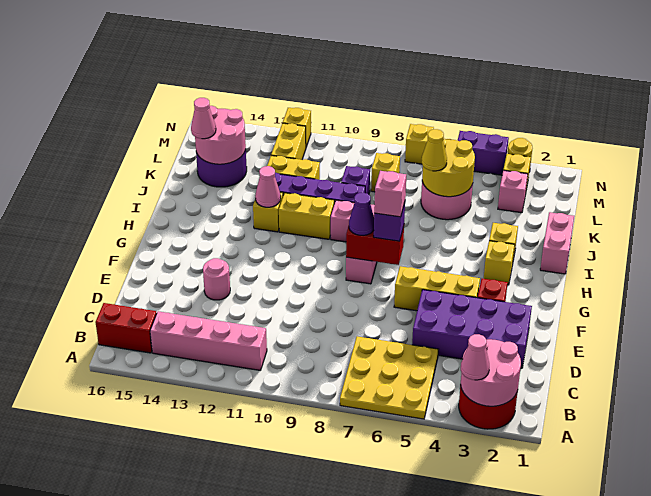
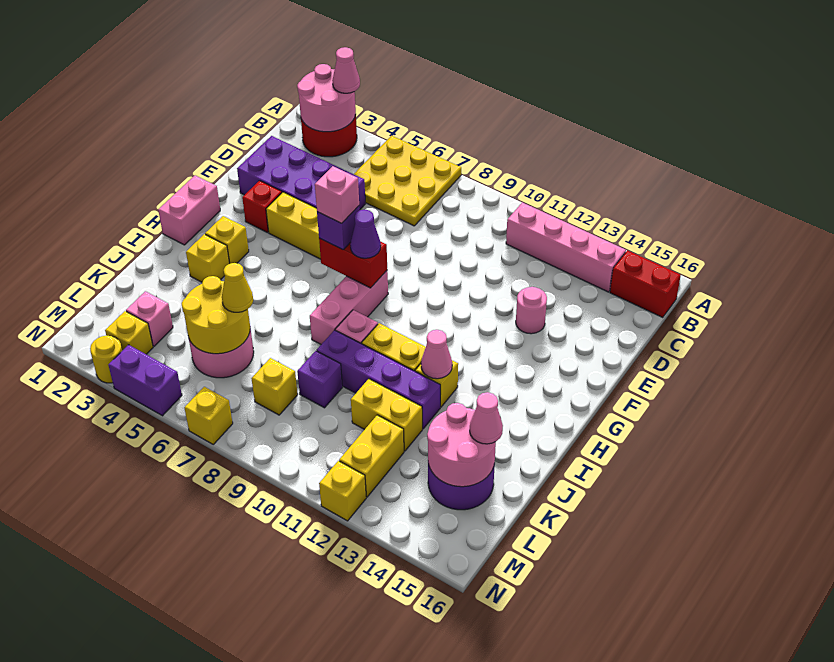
pink brick I1:J1 level 1 -> pink brick G1:H1 level 1

